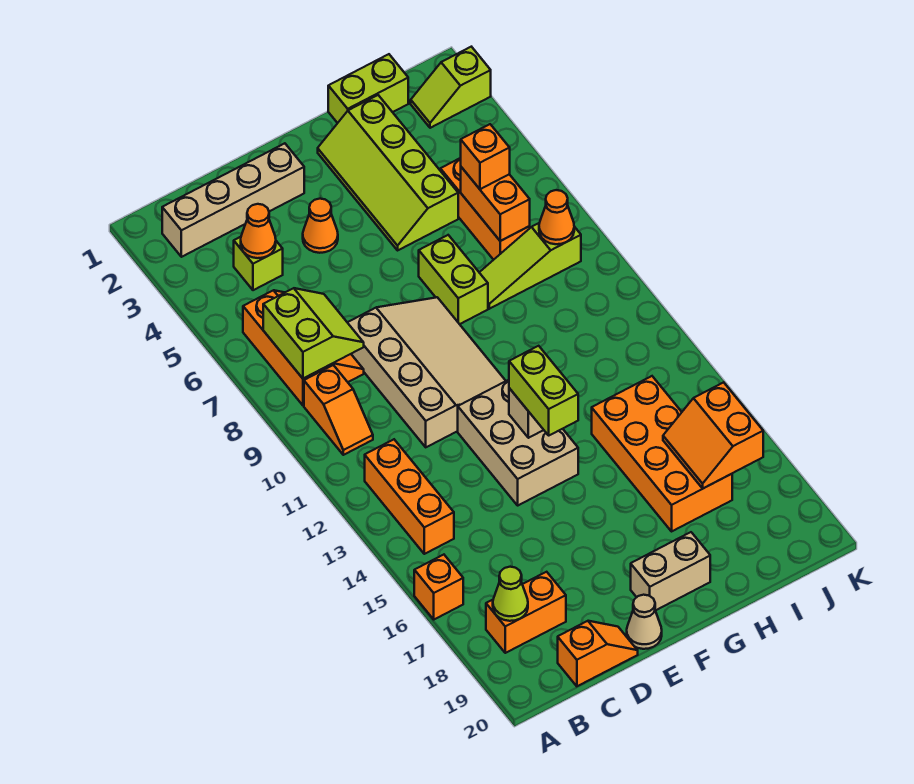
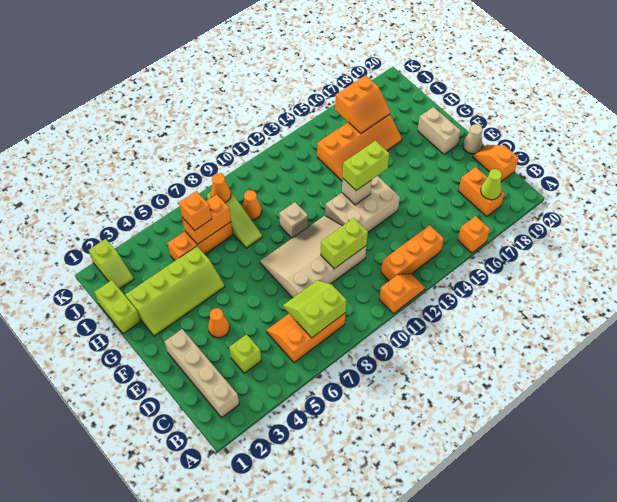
orange slope B9:B10 level 1 top 9 -> orange slope A11:A12 level 1 top 11
orange cone C4 level 2 -> orange cone I9 level 1
lime brick G7:G8 level 1 -> lime brick D10:D11 level 2
none -> tan brick G10 level 1
orange brick H14:I17 level 1 -> orange slope H14:I17 level 1 top I

